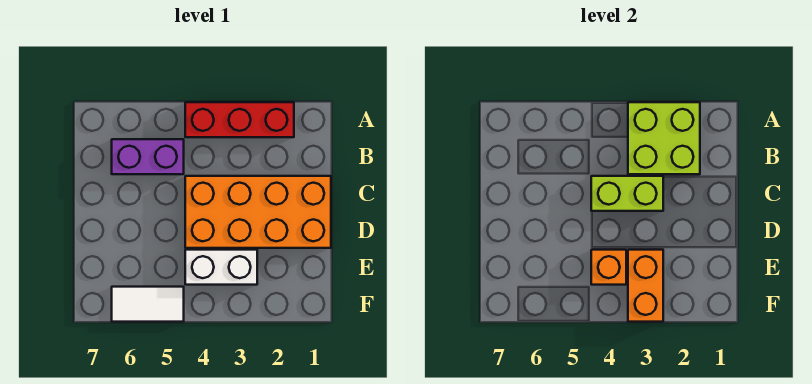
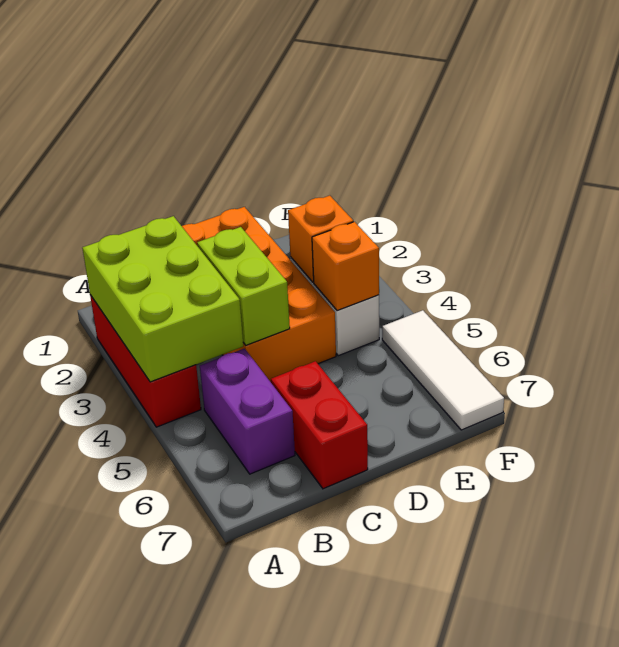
lime brick A2:B3 level 2 -> lime brick A2:B4 level 2
none -> red brick C6:C7 level 1
orange brick E3:F3 level 2 -> orange brick E3 level 2
white tile F5:F6 level 1 -> white tile F5:F7 level 1

